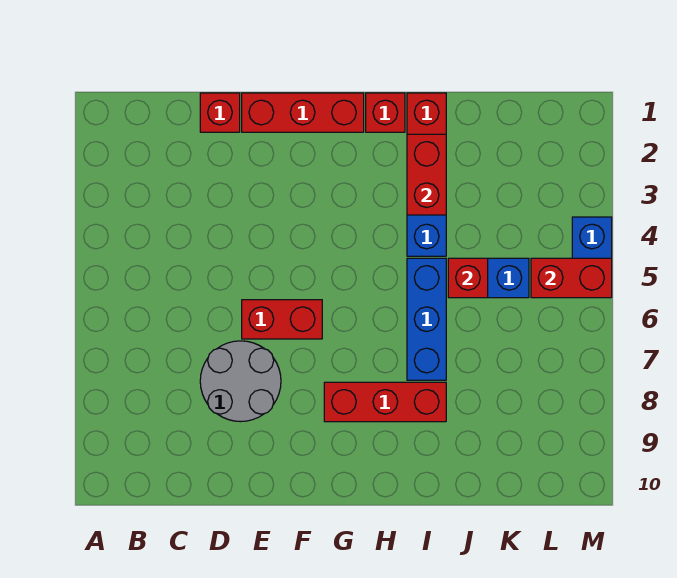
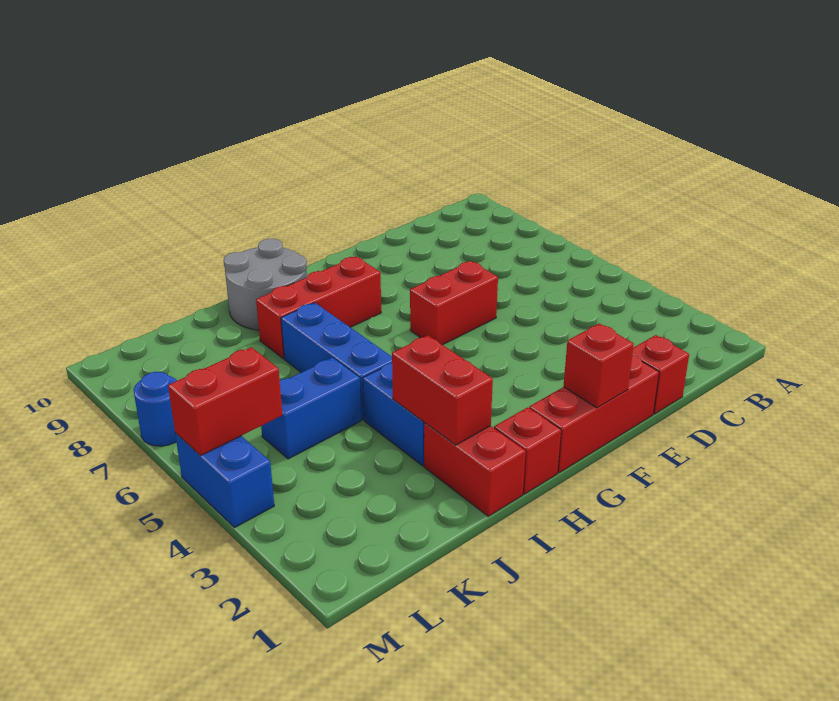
grey round brick D7:E8 level 1 -> grey round brick H9:I10 level 1
red brick J5 level 2 -> red brick F1 level 2
none -> blue round brick M7 level 1

